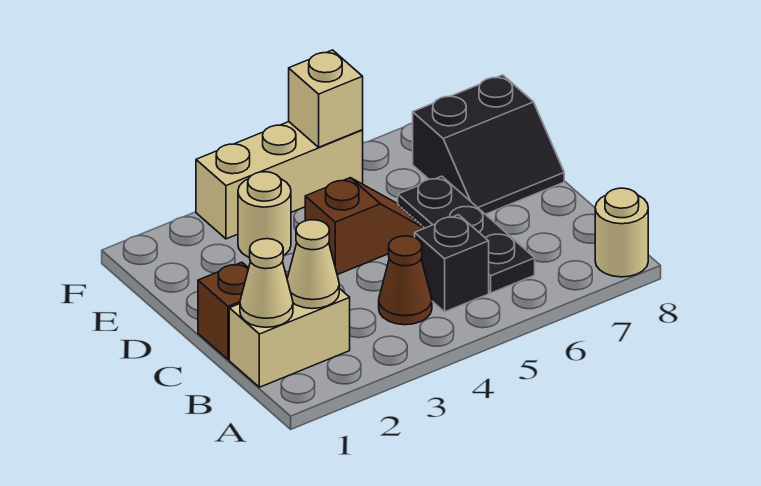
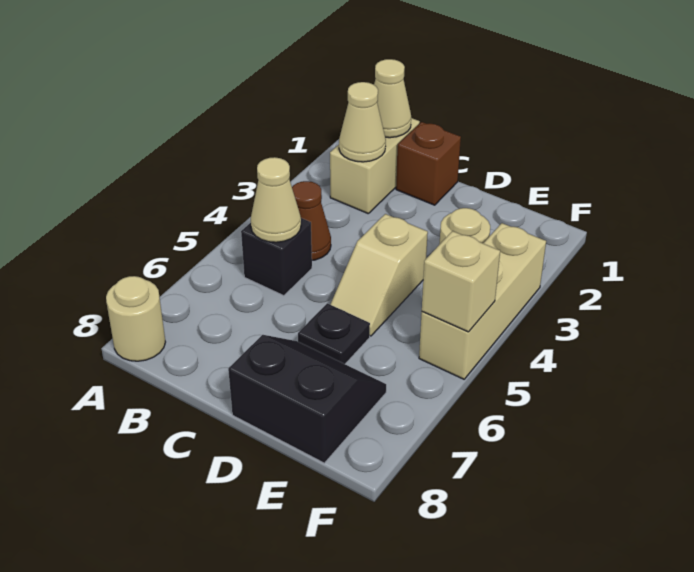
none -> tan cone B5 level 2
black plate B6:D6 level 1 -> black plate D6 level 1
brown slope D4:D5 level 1 top 4 -> tan slope D4:D5 level 1 top 4
black slope D7:E8 level 1 top E -> black slope D7:E8 level 1 top 8

